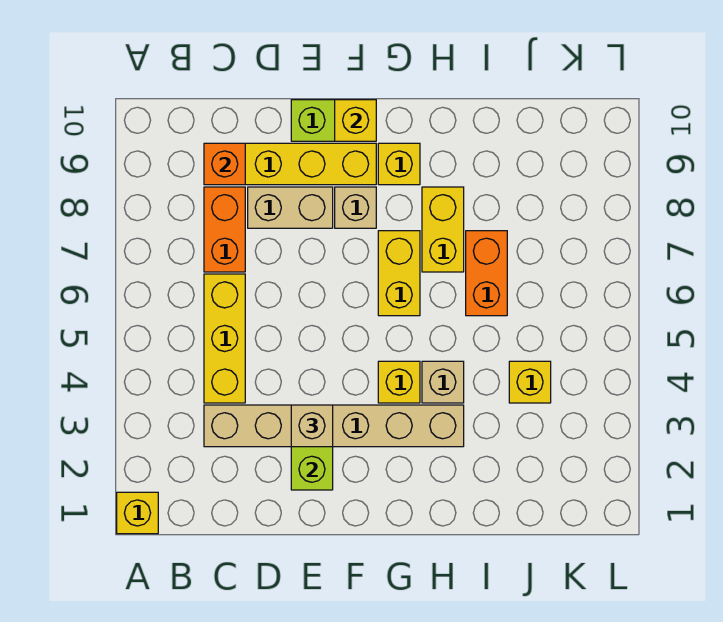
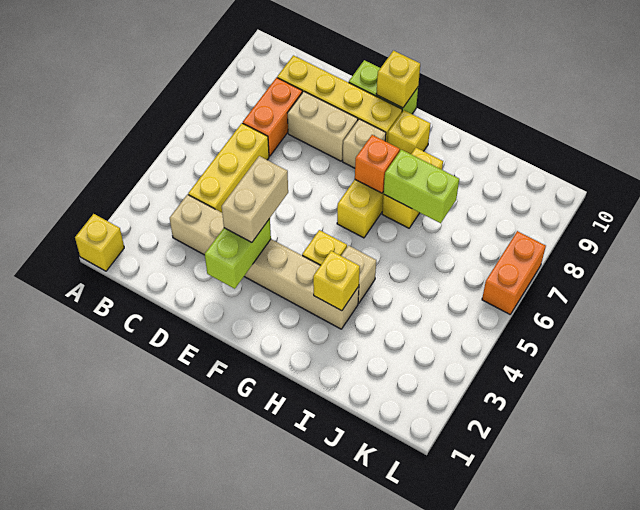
orange brick C9 level 2 -> orange brick G7 level 2
tan brick E3 level 3 -> tan brick E3:E4 level 3
none -> lime brick H7:I7 level 2
orange brick I6:I7 level 1 -> orange brick L6:L7 level 1
yellow brick J4 level 1 -> yellow brick H3 level 2

